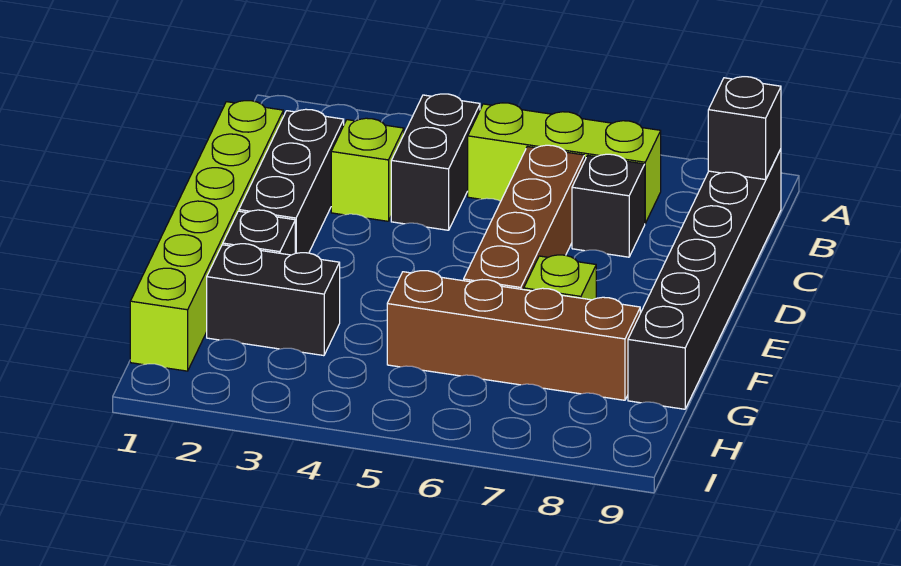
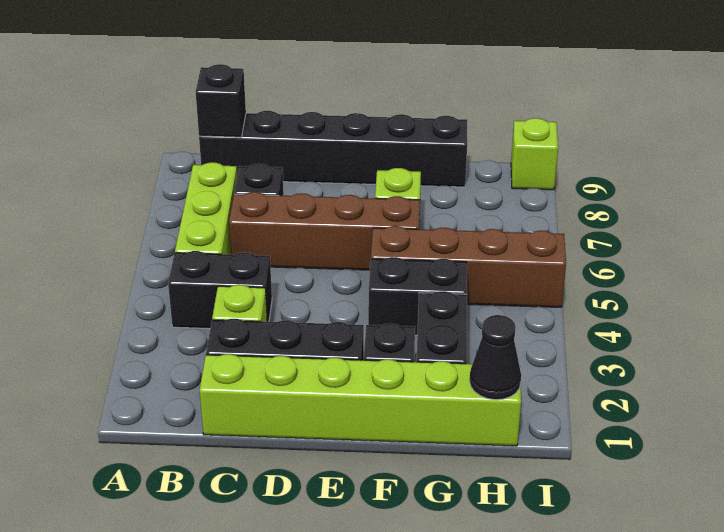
none -> black brick F4:G4 level 1
brown brick G5:G8 level 1 -> brown brick F5:I5 level 1
none -> black cone H1 level 2
none -> lime brick I9 level 1

